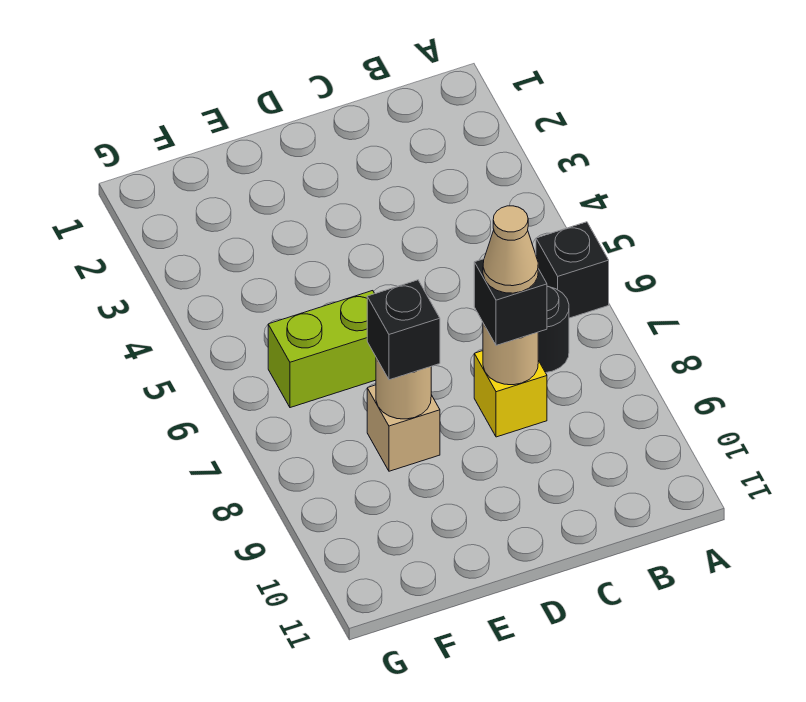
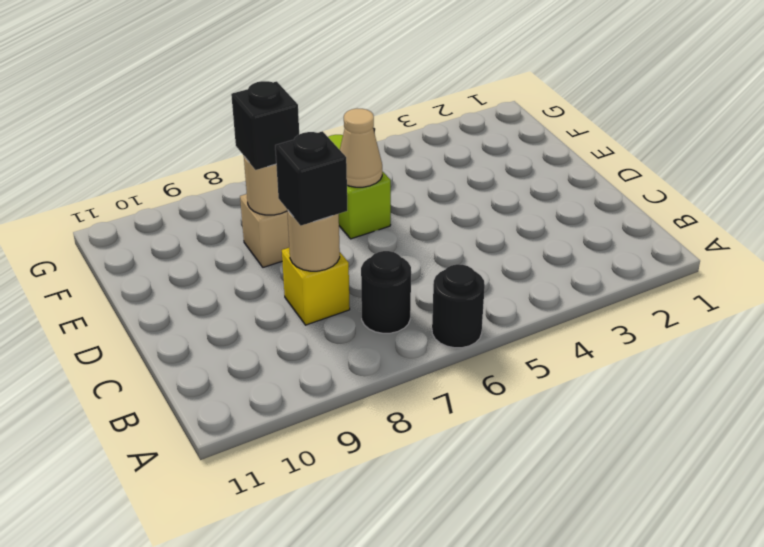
black brick A6 level 1 -> black round brick A6 level 1
tan cone C8 level 4 -> tan cone E6 level 2

